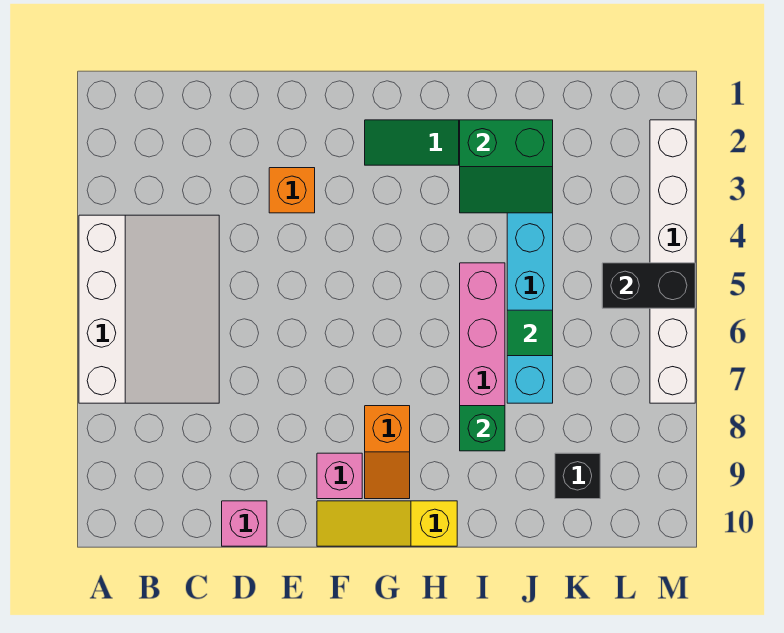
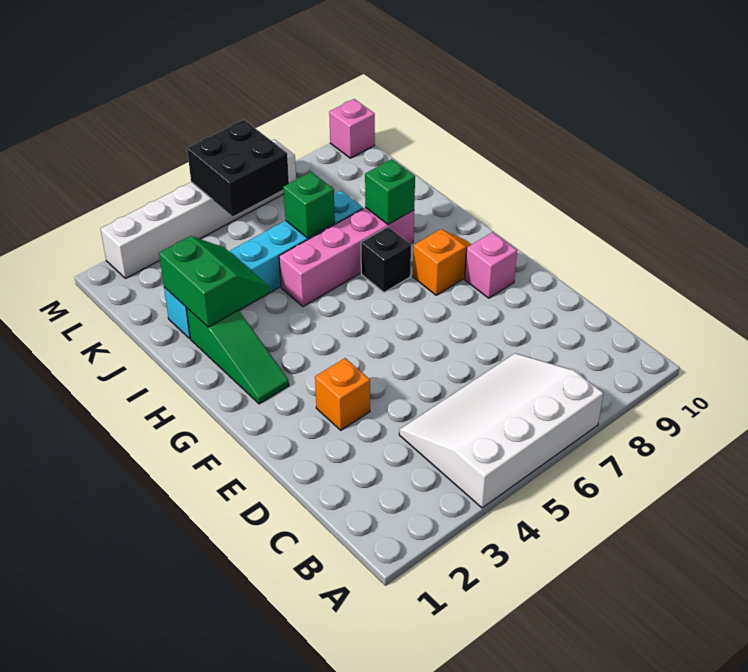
pink brick D10 level 1 -> pink brick M10 level 1
yellow slope F10:H10 level 1 top H -> none
green tile J6 level 2 -> green brick J6 level 2
black brick K9 level 1 -> black brick H7 level 1
black brick L5:M5 level 2 -> black brick L5:M6 level 2

